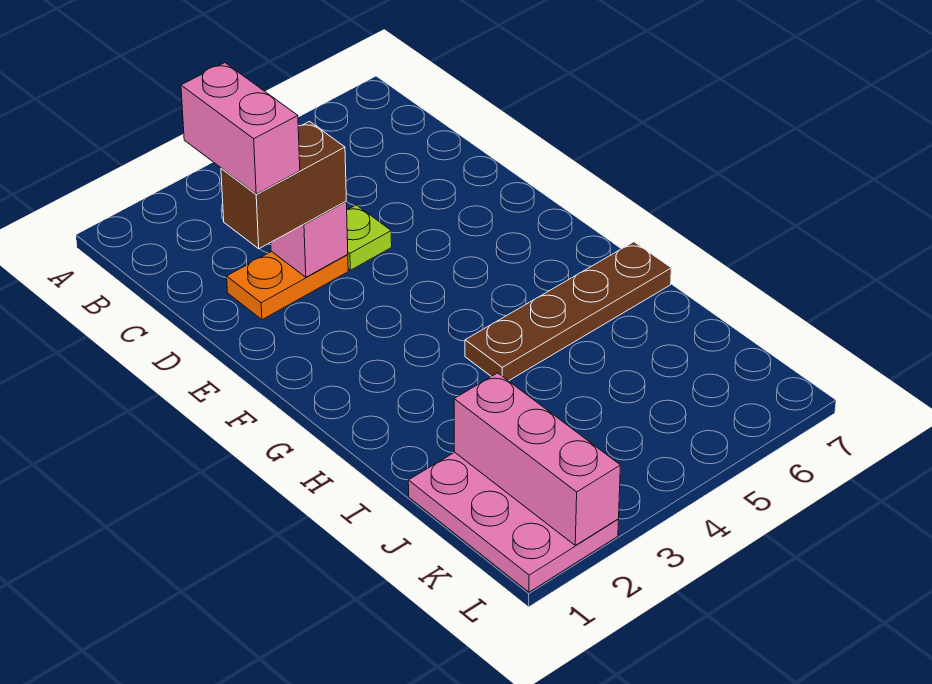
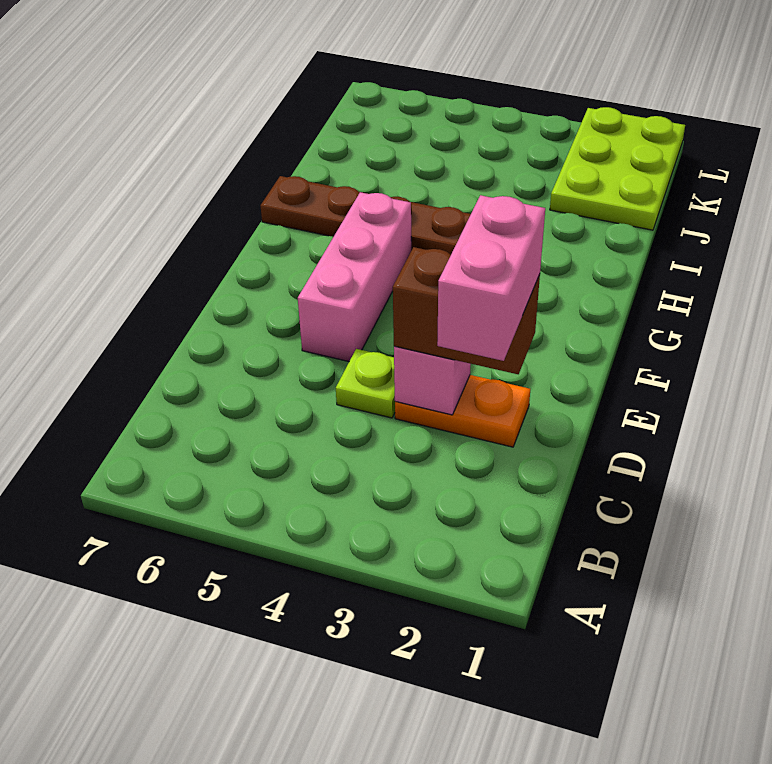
pink plate J1:L2 level 1 -> lime plate J1:L2 level 1
pink brick J2:L2 level 2 -> pink brick E5:G5 level 1

